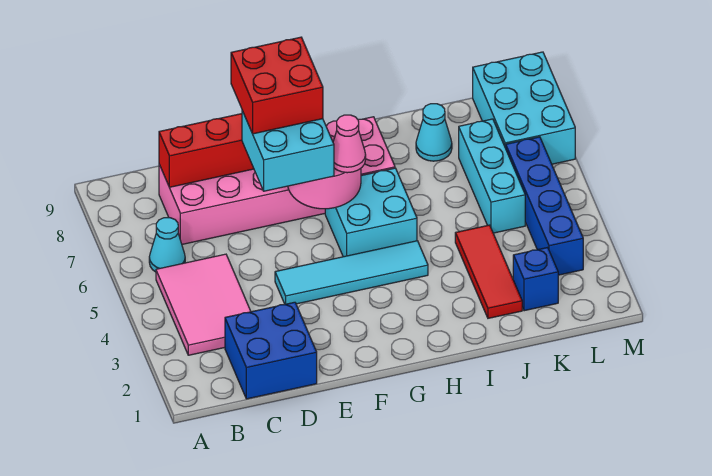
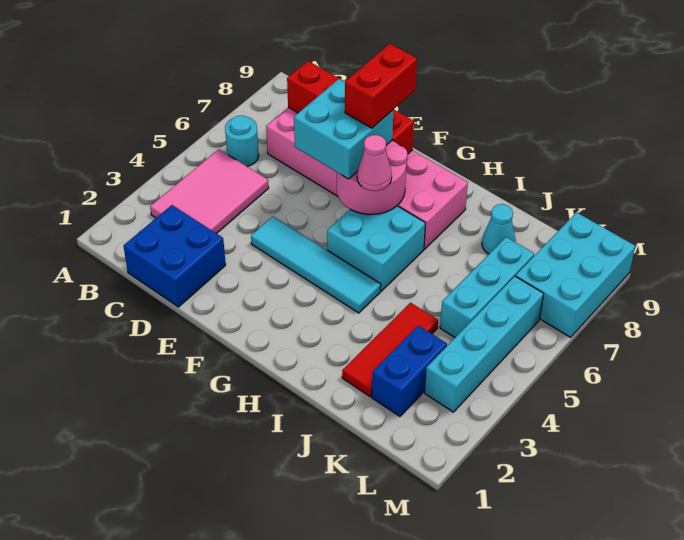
cyan cone B6 level 1 -> cyan round brick B6 level 1
red brick E7:F8 level 4 -> red brick F7:F8 level 4
blue brick K2 level 1 -> blue brick K2:K3 level 1
blue brick L3:L6 level 1 -> cyan brick L3:L6 level 1

